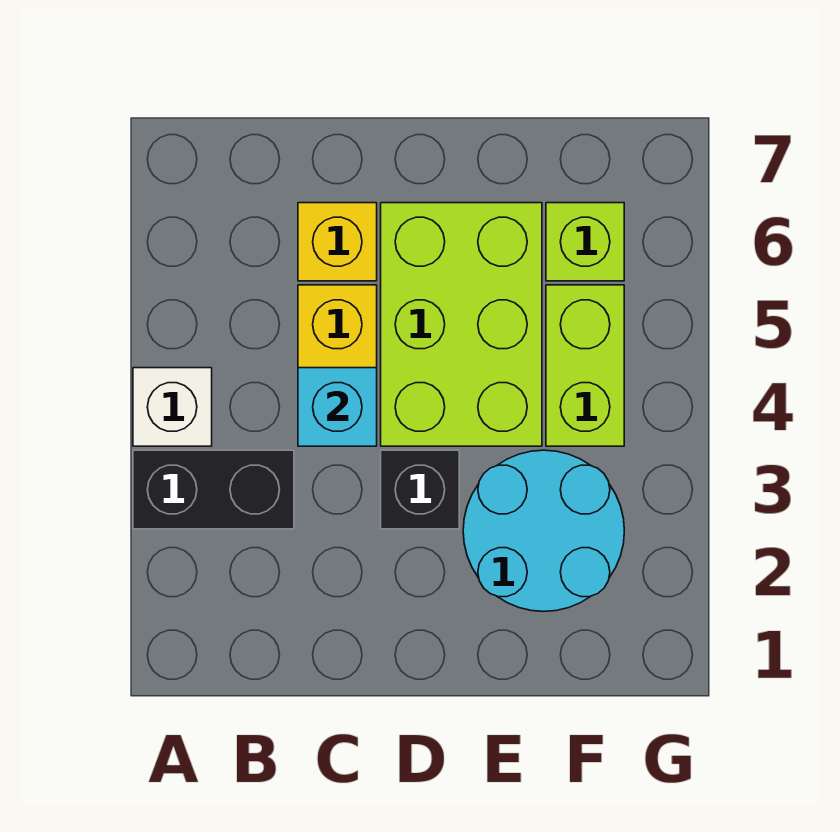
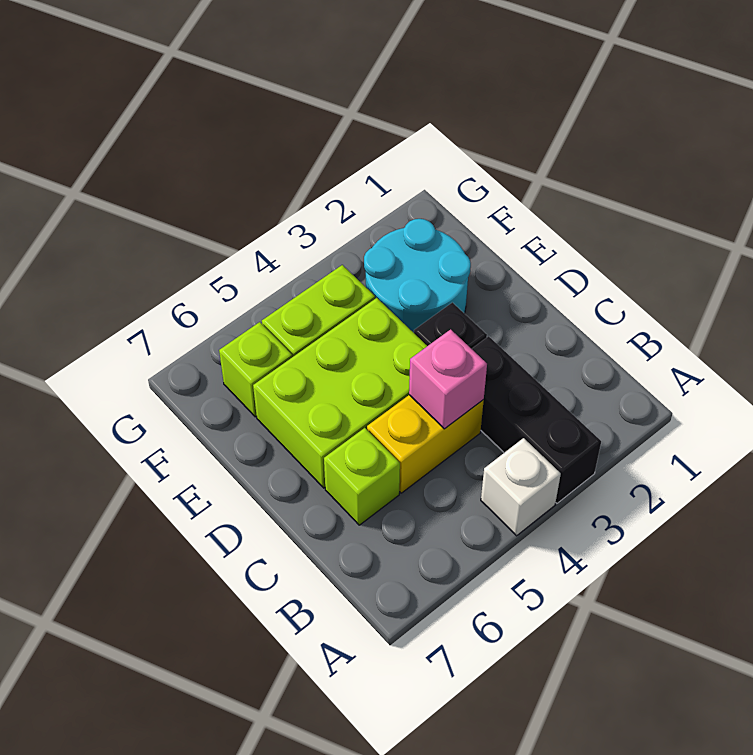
black brick A3:B3 level 1 -> black brick A3:C3 level 1
cyan brick C4 level 2 -> pink brick C4 level 2
yellow brick C6 level 1 -> lime brick C6 level 1

